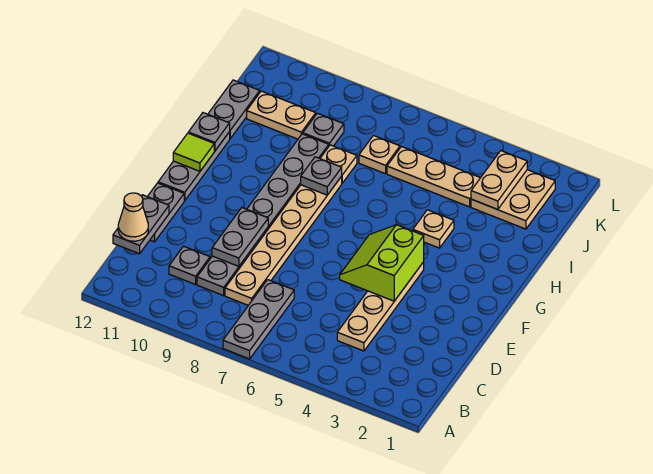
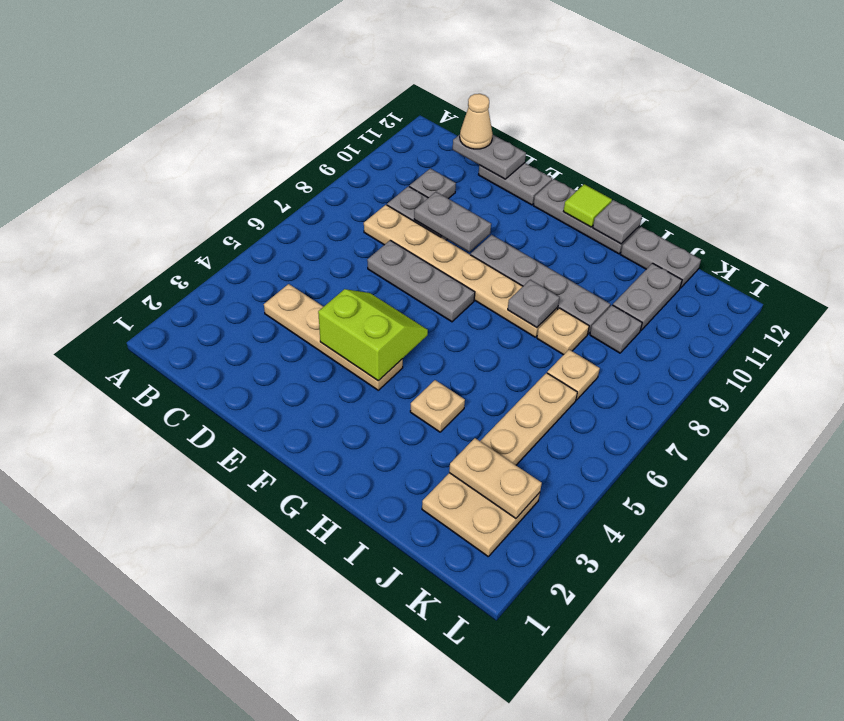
grey plate A7:C7 level 1 -> grey plate D7:F7 level 1
tan plate J10:J11 level 1 -> grey plate J10:J11 level 1

